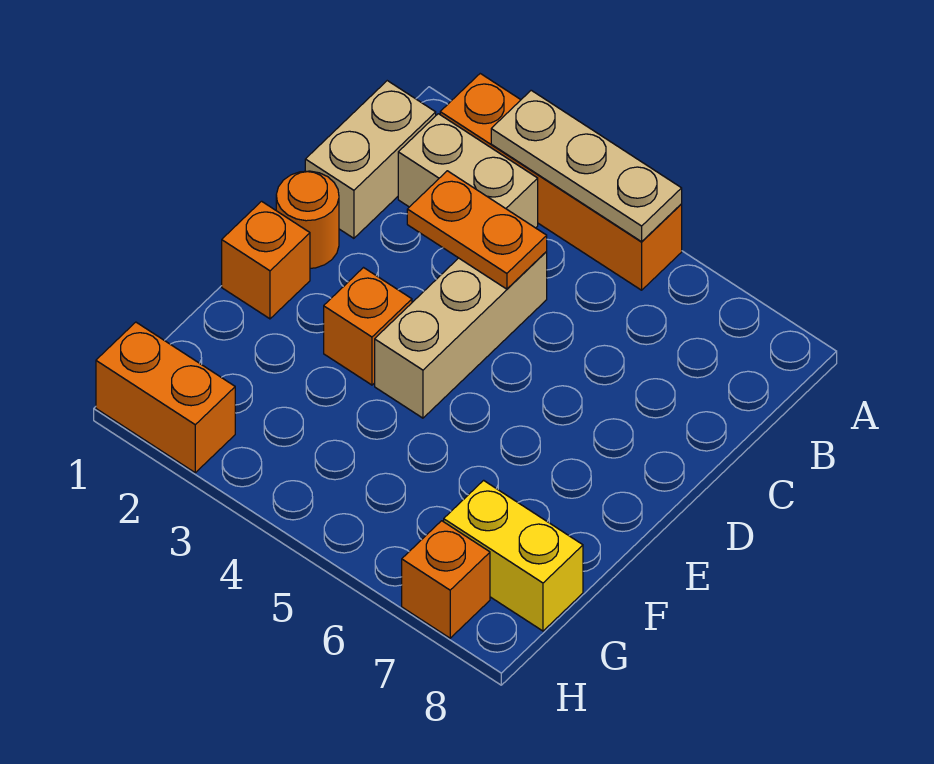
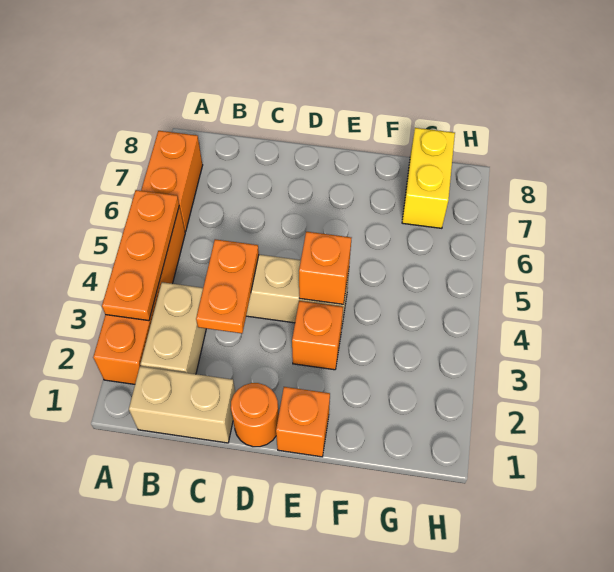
tan plate A3:A5 level 2 -> orange plate A3:A5 level 2
orange brick H1:H2 level 1 -> orange brick A6:A7 level 1
orange brick H7 level 1 -> orange brick E4 level 2

